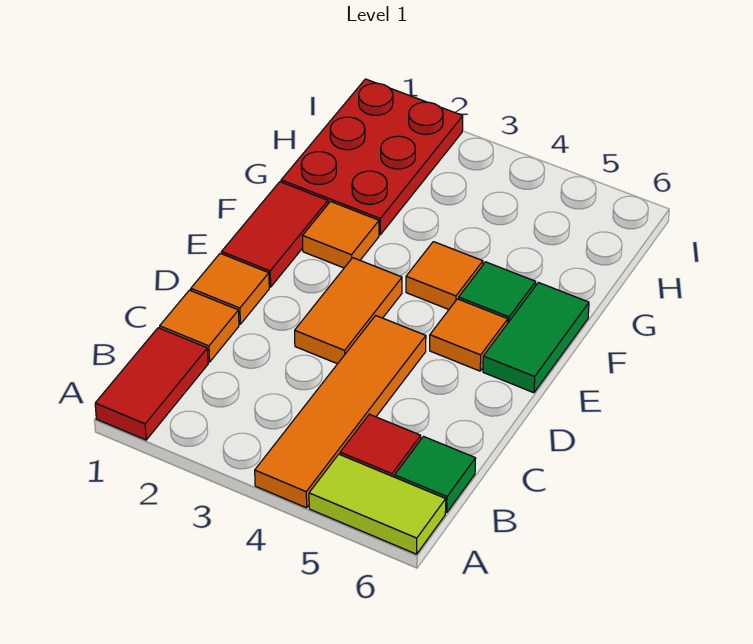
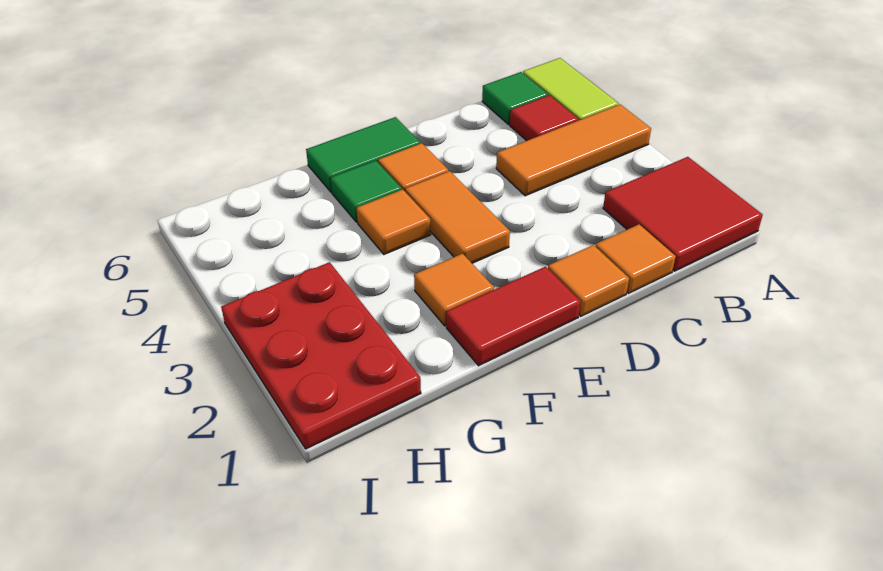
red tile A1:B1 level 1 -> red tile A1:B2 level 1
orange tile A4:D4 level 1 -> orange tile A4:C4 level 1
orange tile D3:E3 level 1 -> orange tile E3:E4 level 1
red plate G1:I2 level 1 -> red plate H1:I3 level 1

